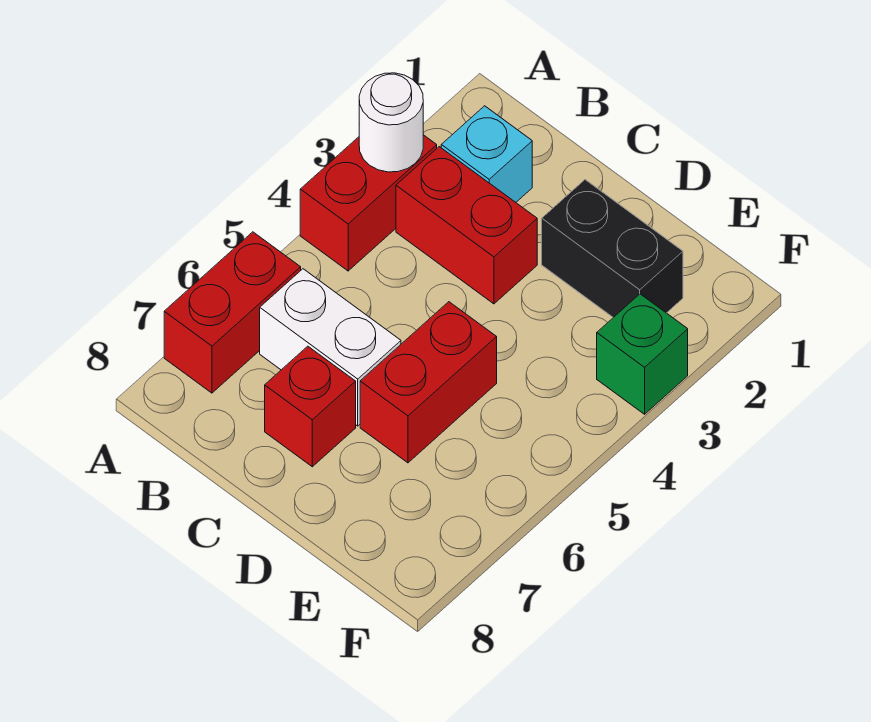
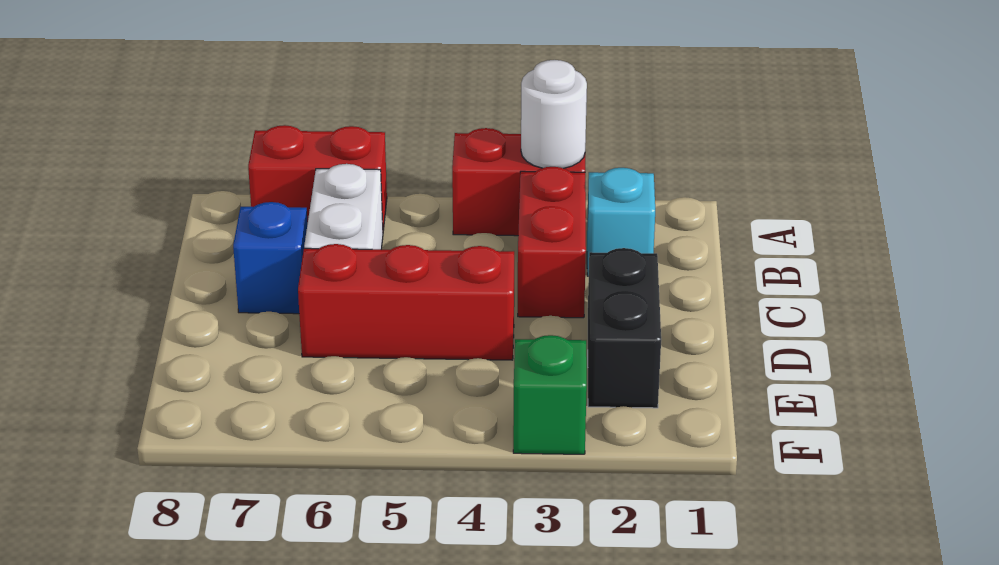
red brick C7 level 1 -> blue brick C7 level 1
red brick D5:D6 level 1 -> red brick D4:D6 level 1

